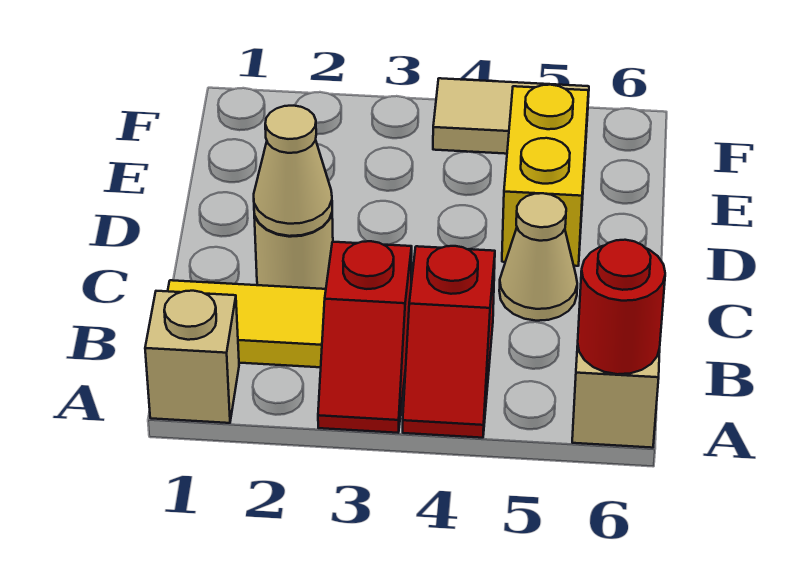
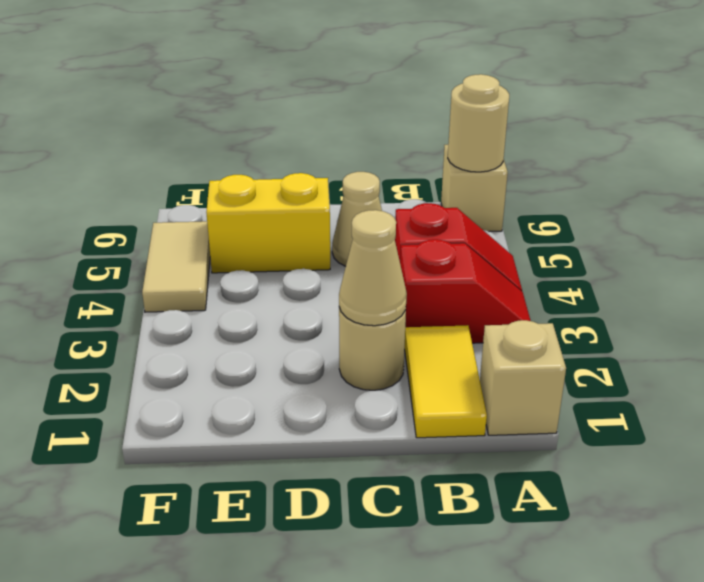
red round brick A6 level 2 -> tan round brick A6 level 2

